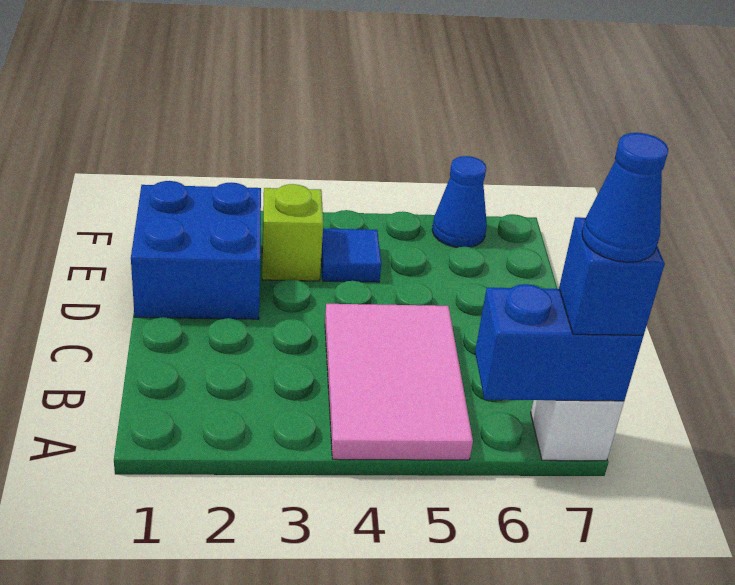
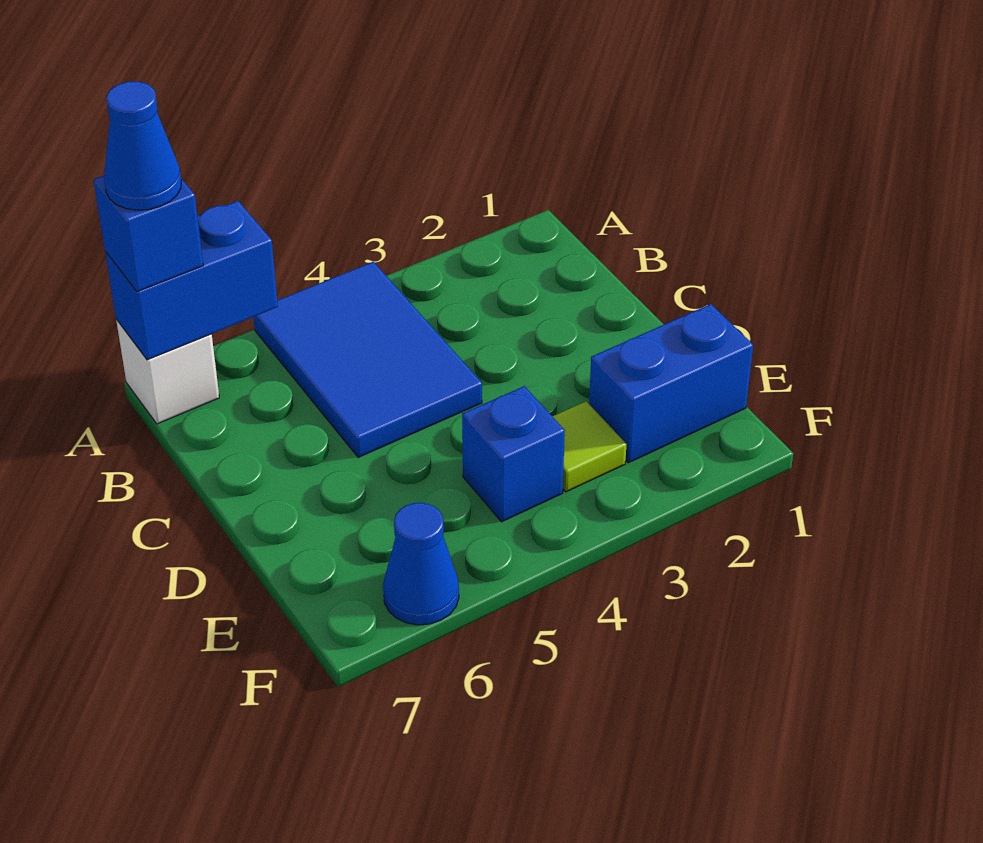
pink tile A4:C5 level 1 -> blue tile A4:C5 level 1
blue brick D1:E2 level 1 -> blue brick E1:E2 level 1
lime brick E3 level 1 -> lime tile E3 level 1
blue tile E4 level 1 -> blue brick E4 level 1

